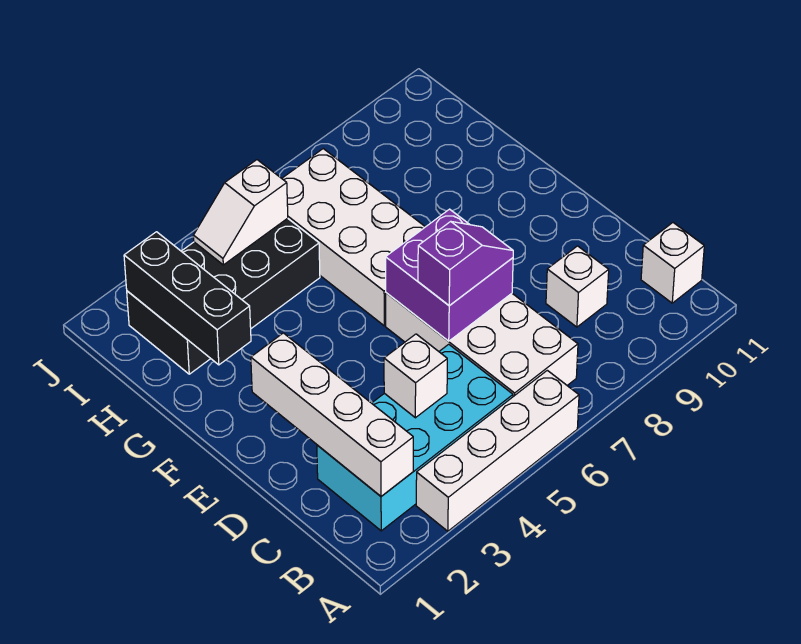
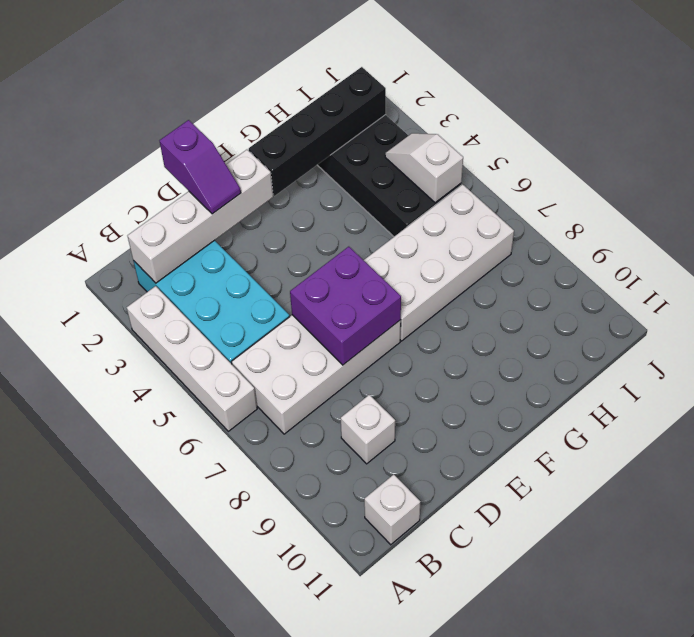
white brick C4 level 2 -> none
purple slope D6:D7 level 3 top 6 -> purple slope D1:D2 level 3 top 1
black brick G2:I2 level 2 -> black brick F2:I2 level 2

